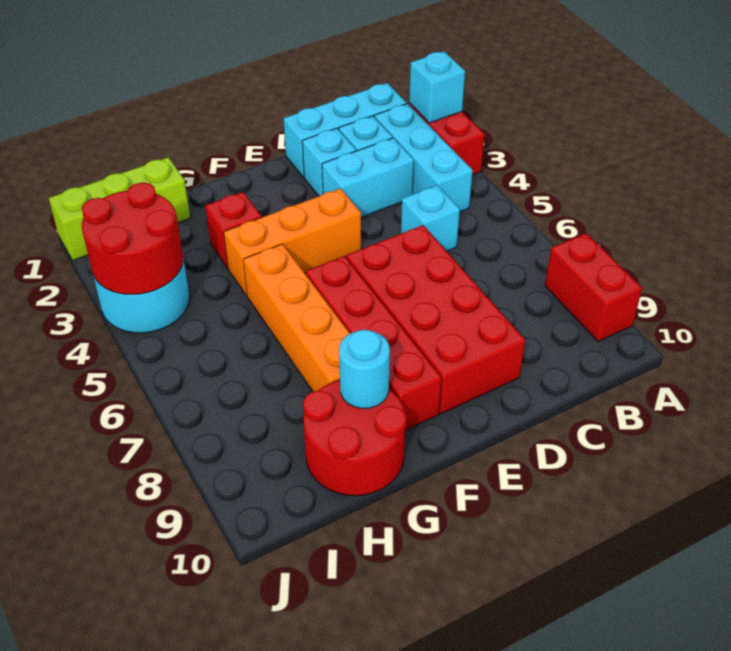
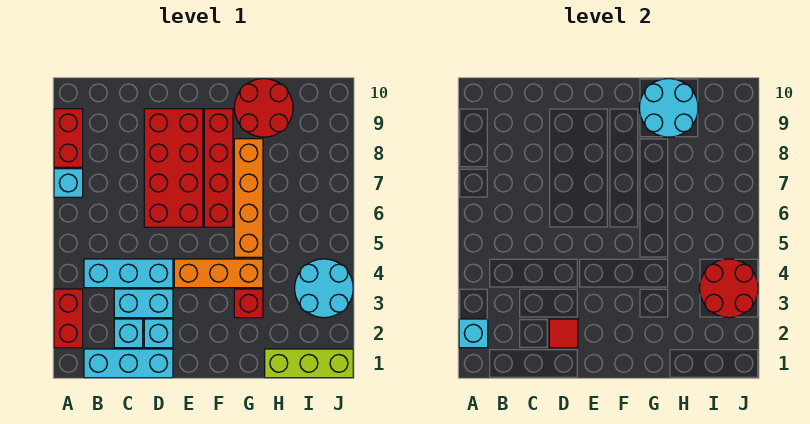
cyan brick B2:B4 level 1 -> cyan brick B4:D4 level 1
cyan brick C5 level 1 -> cyan brick A7 level 1
none -> red tile D2 level 2
cyan round brick G9 level 2 -> cyan round brick G9:H10 level 2

